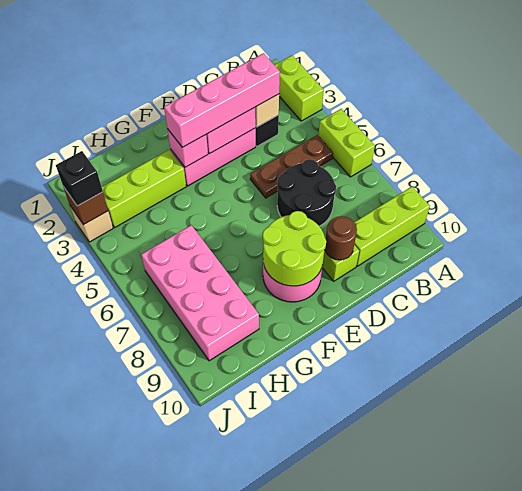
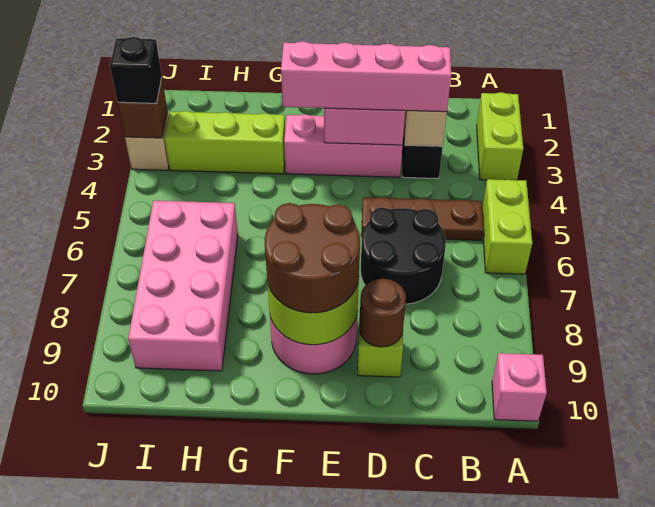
lime brick A9:C9 level 1 -> none
none -> brown round brick E8:F9 level 3
pink brick F3 level 2 -> pink brick A10 level 1

